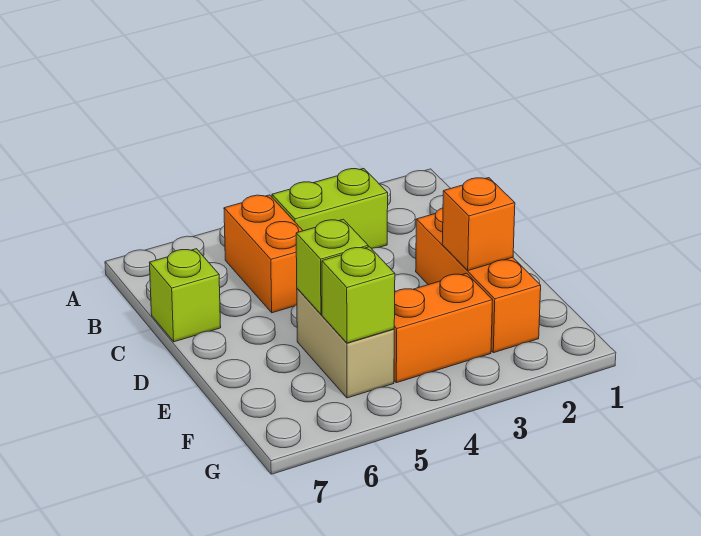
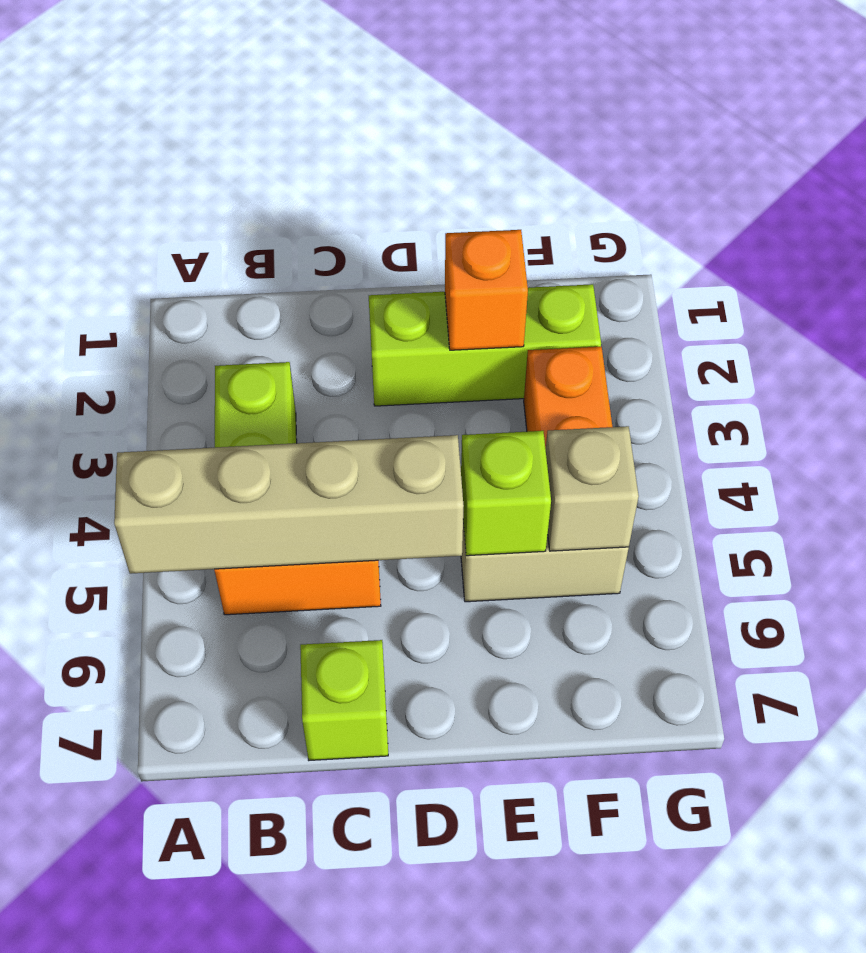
none -> tan brick A5:D5 level 2
orange brick D2:F2 level 1 -> lime brick D2:F2 level 1
lime brick F5 level 2 -> tan brick F5 level 2

